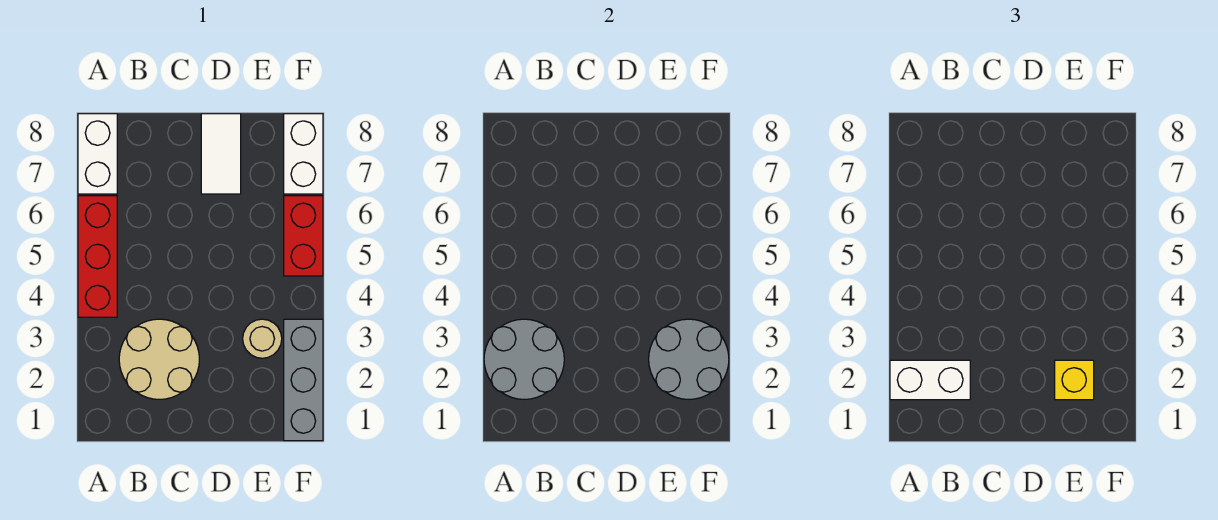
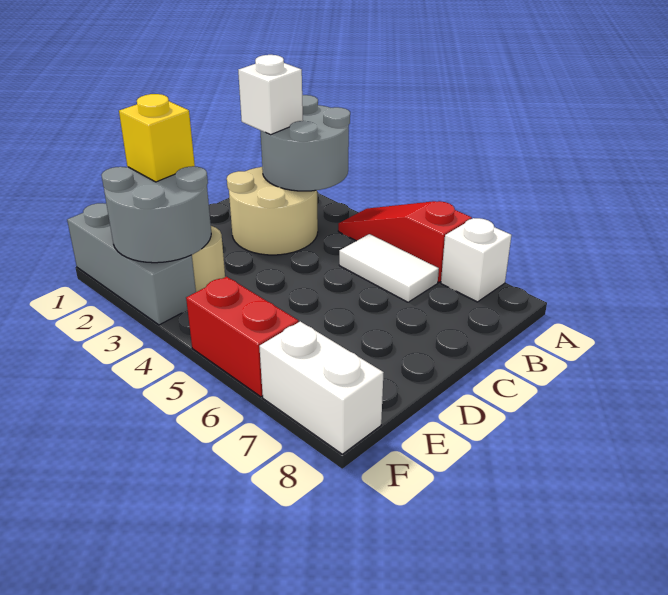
white brick A2:B2 level 3 -> white brick B2 level 3
red brick A4:A6 level 1 -> red slope A4:A6 level 1 top 6
white brick A7:A8 level 1 -> white brick A7 level 1
white tile D7:D8 level 1 -> white tile B5:B6 level 1

